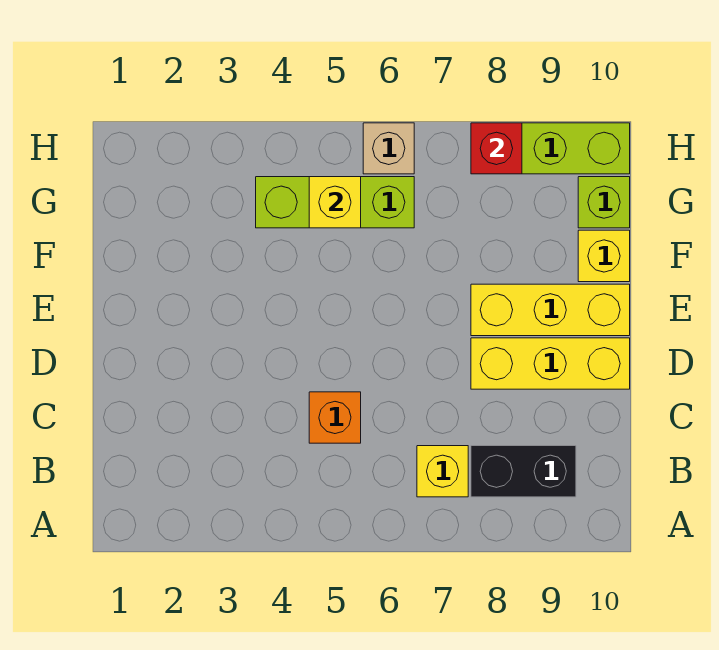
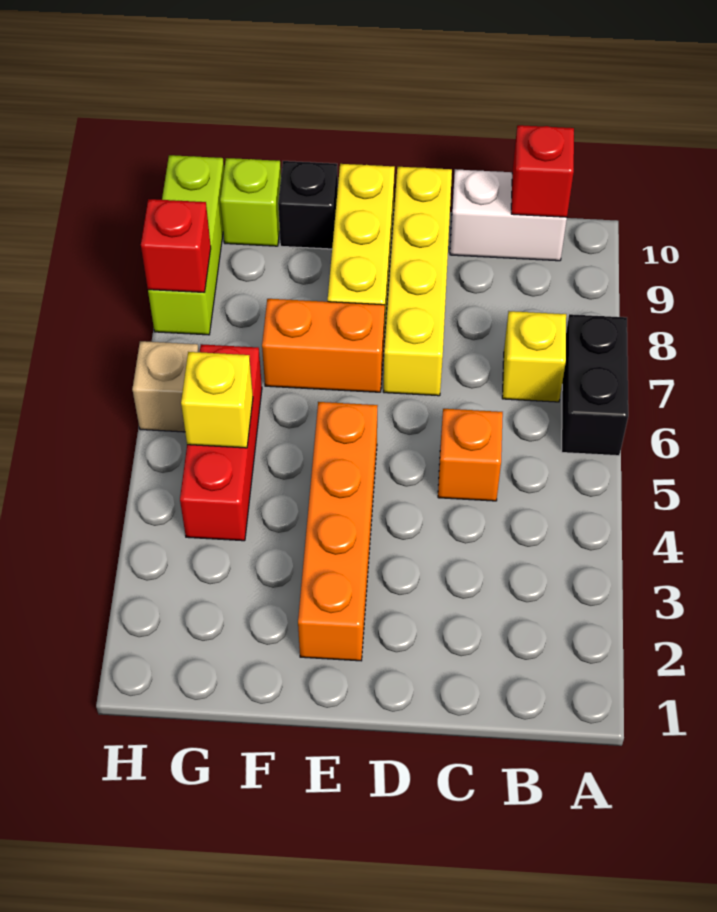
black brick B8:B9 level 1 -> black brick A6:A7 level 1
none -> white brick B10:C10 level 1
none -> red brick B10 level 2
yellow brick D8:D10 level 1 -> yellow brick D7:D10 level 1
none -> orange brick E2:E5 level 1
none -> orange brick E7:F7 level 1
yellow brick F10 level 1 -> black brick F10 level 1
lime brick G4:G6 level 1 -> red brick G4:G6 level 1

